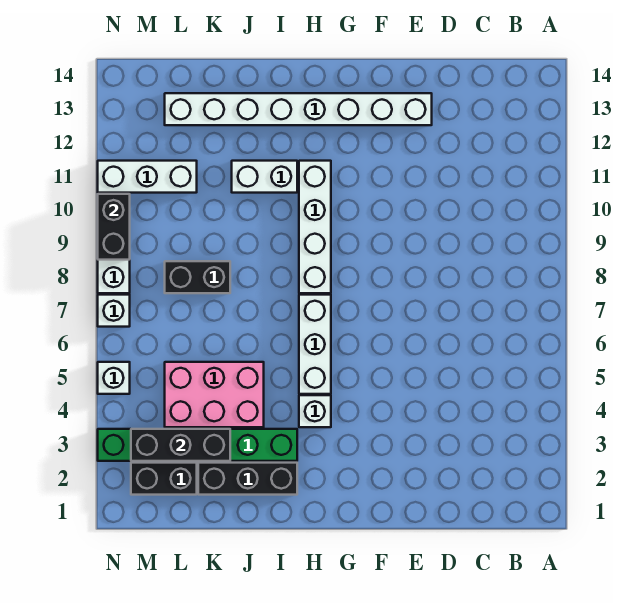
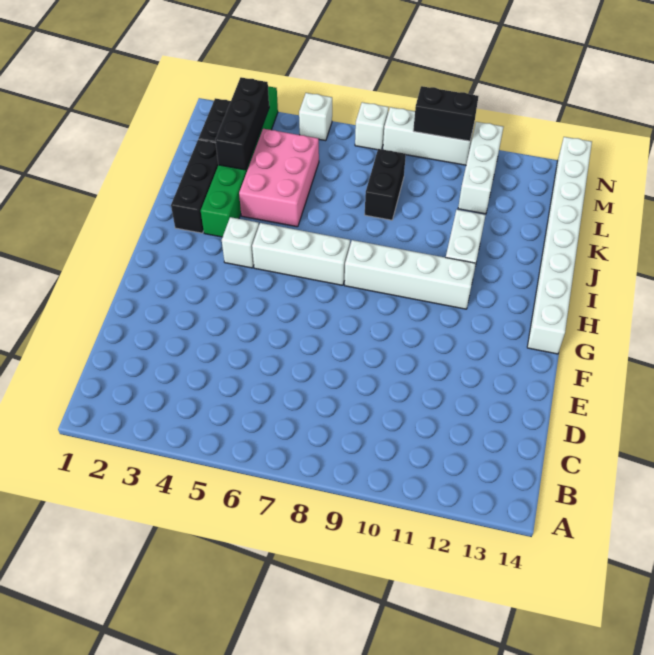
white brick E13:L13 level 1 -> white brick G14:N14 level 1

